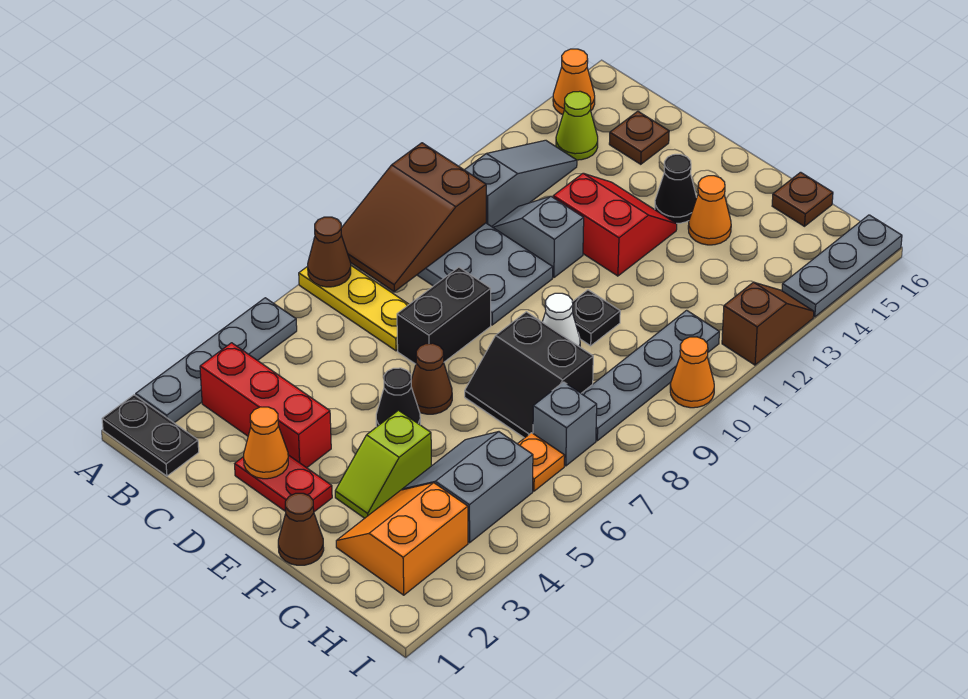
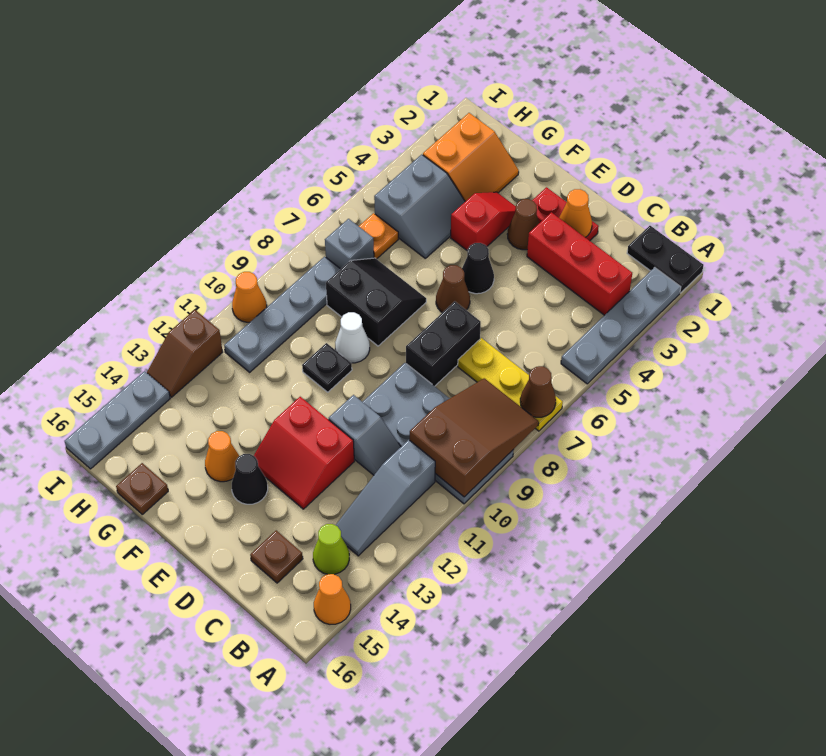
brown cone F1 level 1 -> brown cone E3 level 1
lime slope F3:F4 level 1 top 4 -> red slope F3:F4 level 1 top 4

